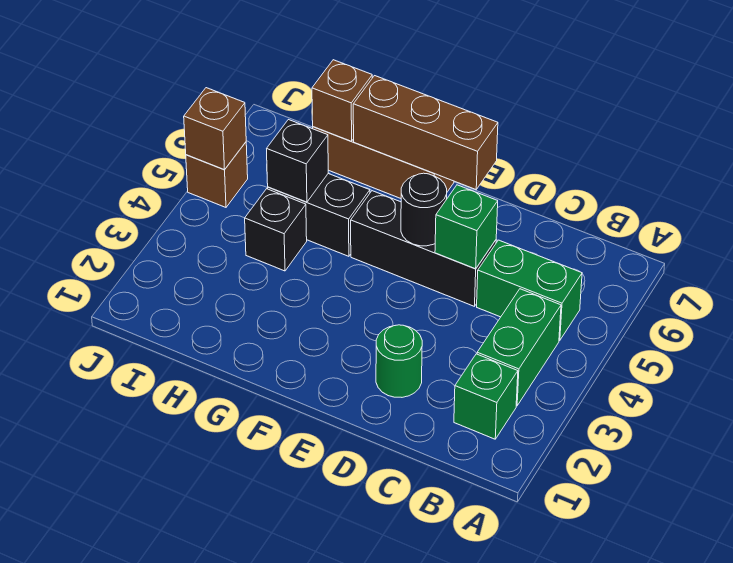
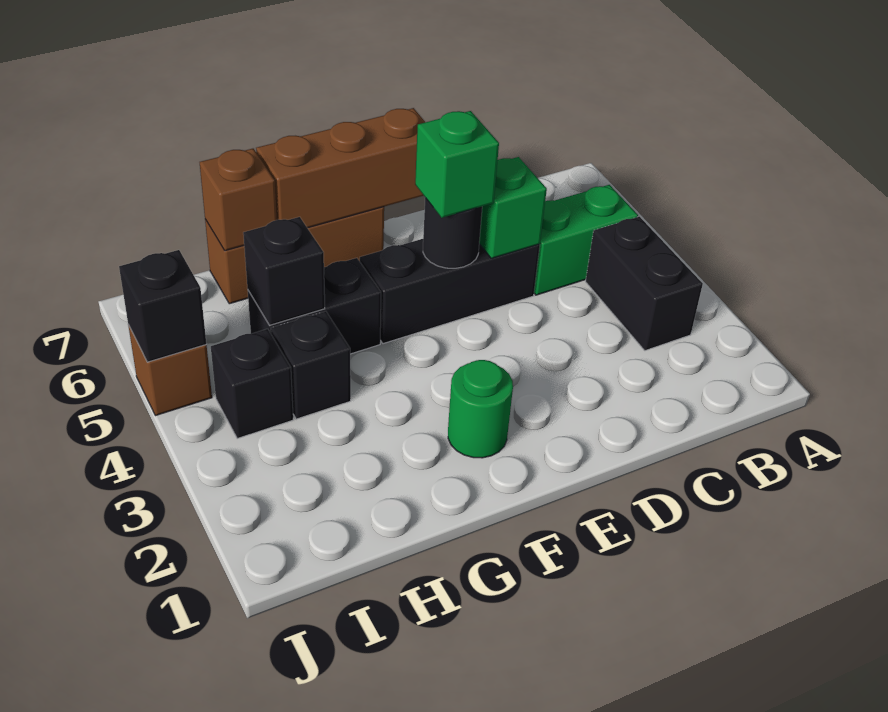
green brick B2 level 1 -> green brick E5 level 3
green brick B3:B4 level 1 -> black brick B3:B4 level 1
green round brick D2 level 1 -> green round brick F2 level 1
none -> black brick I4 level 1
brown brick J5 level 2 -> black brick J5 level 2

